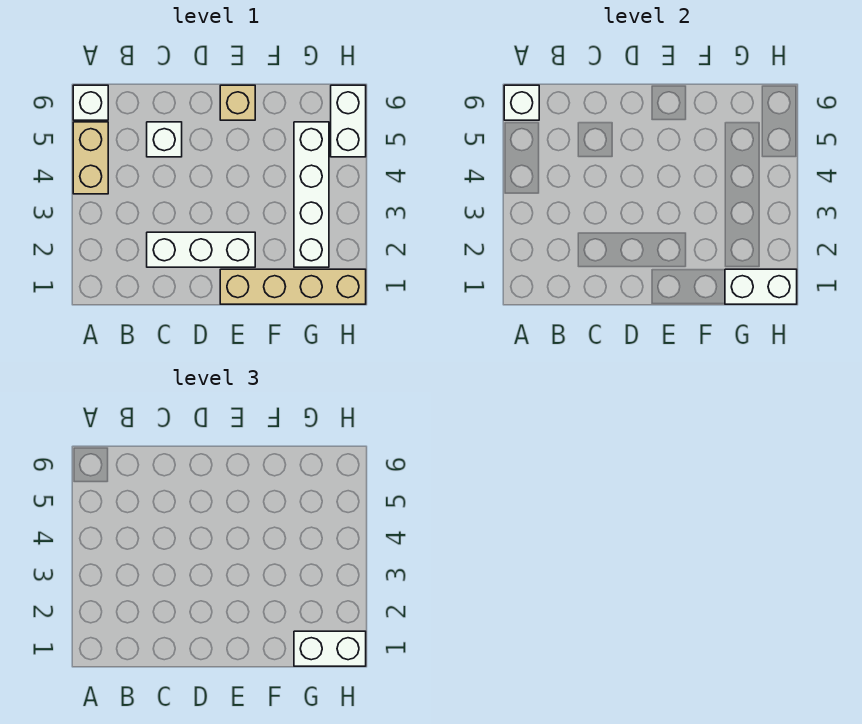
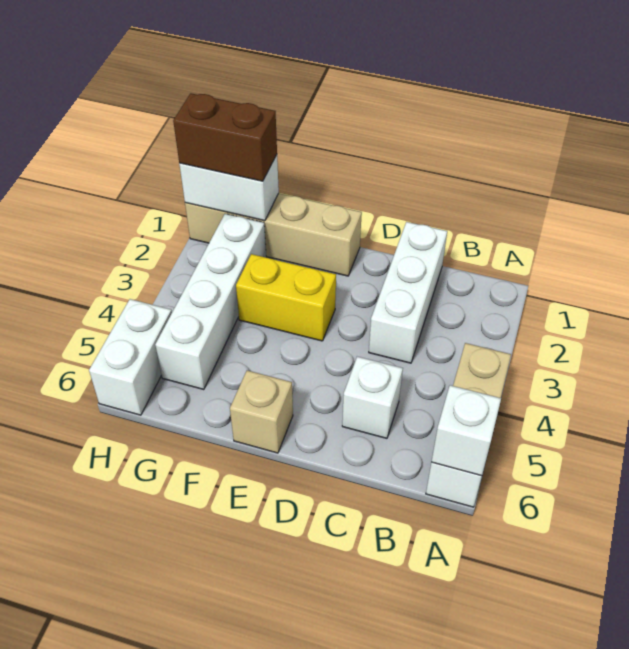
white brick C2:E2 level 1 -> white brick C1:C3 level 1
none -> yellow brick E3:F3 level 1
white brick G1:H1 level 3 -> brown brick G1:H1 level 3

